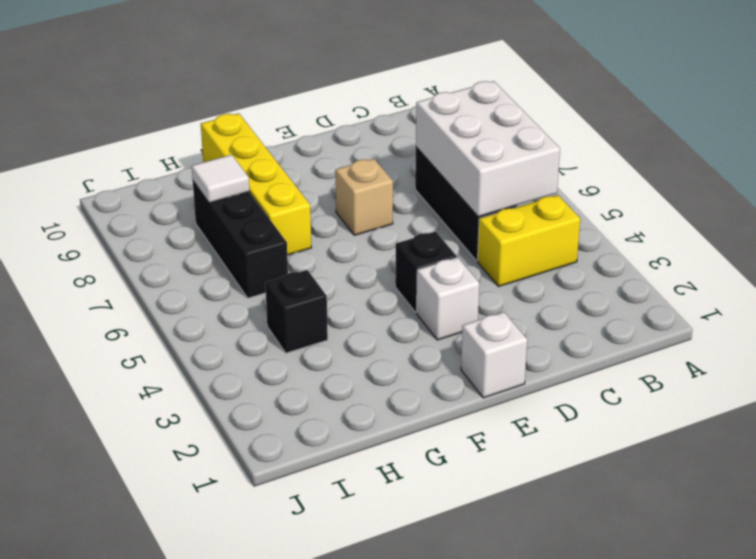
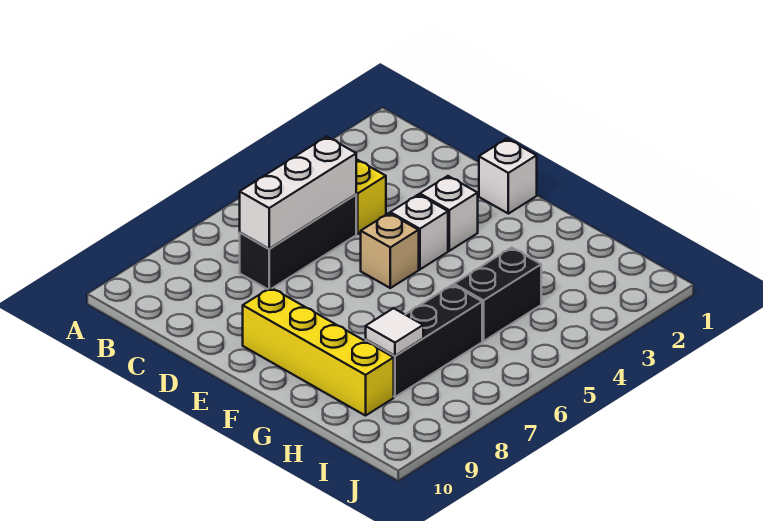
white brick B5:C7 level 2 -> white brick C5:C7 level 2
black brick E4 level 1 -> white brick E4 level 1
tan brick E7 level 1 -> tan brick E5 level 1
yellow brick G7:G10 level 1 -> yellow brick E9:H9 level 1
black brick H4 level 1 -> black brick H4:H5 level 1

